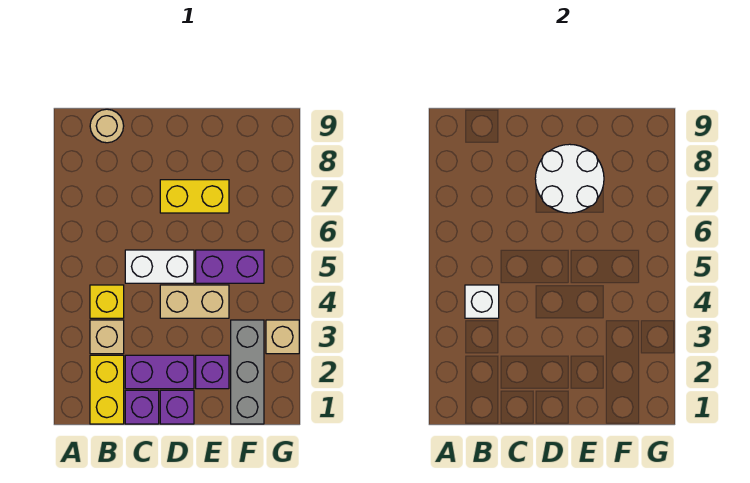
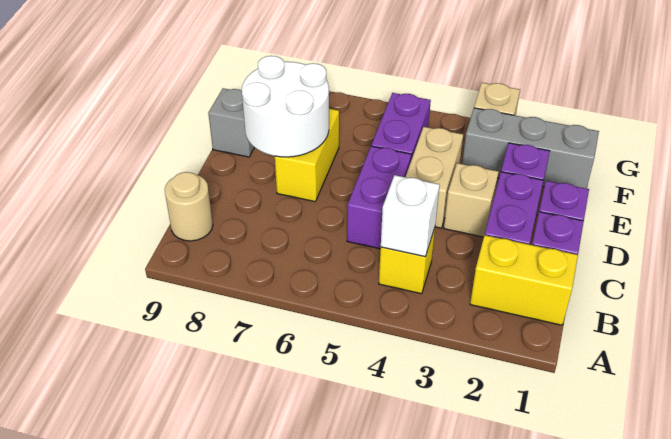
tan brick B3 level 1 -> tan brick D3 level 1
white brick C5:D5 level 1 -> purple brick C5:D5 level 1
none -> grey brick E9 level 1

